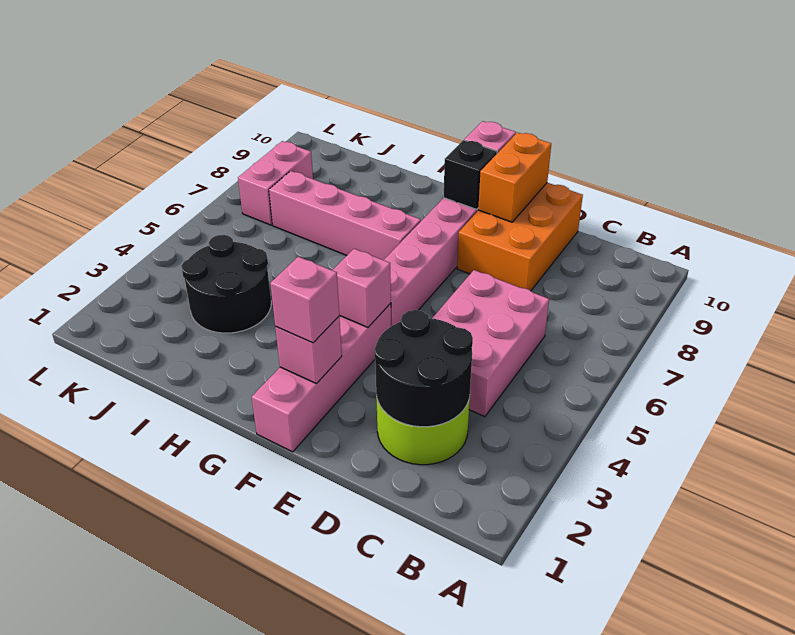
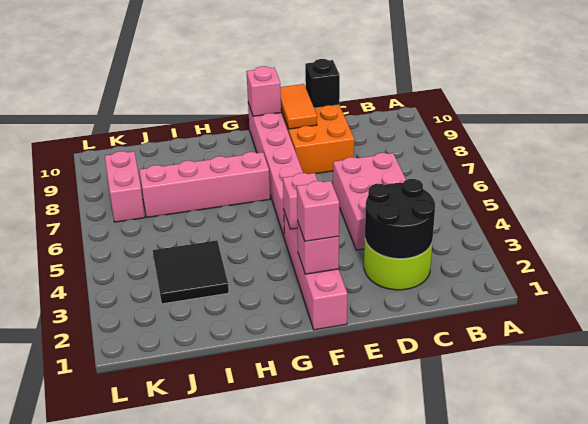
orange brick E9:E10 level 2 -> orange tile E9:E10 level 2
black brick F9 level 2 -> black brick D10 level 2
black round brick I3:J4 level 1 -> black tile I3:J4 level 1

